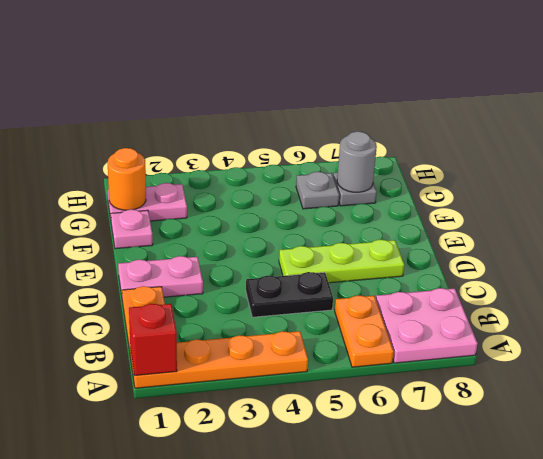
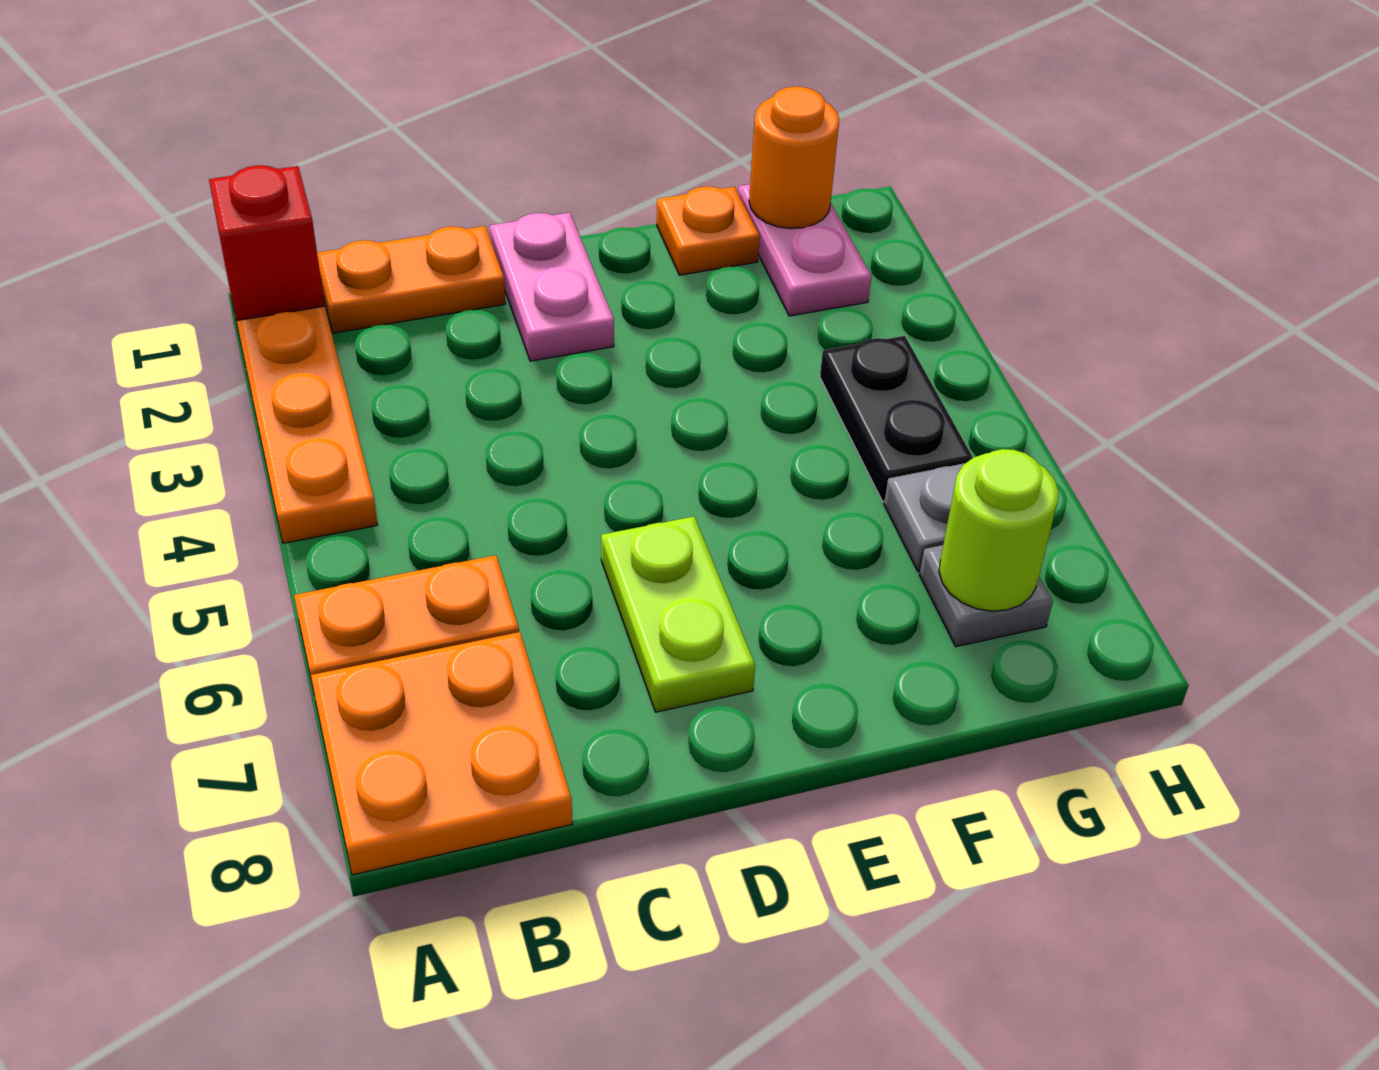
pink plate A7:B8 level 1 -> orange plate A7:B8 level 1
black plate C4:C5 level 1 -> black plate G4:G5 level 1
lime plate D5:D7 level 1 -> lime plate D6:D7 level 1
pink plate F1 level 1 -> orange plate F1 level 1
grey round brick G7 level 2 -> lime round brick G7 level 2

